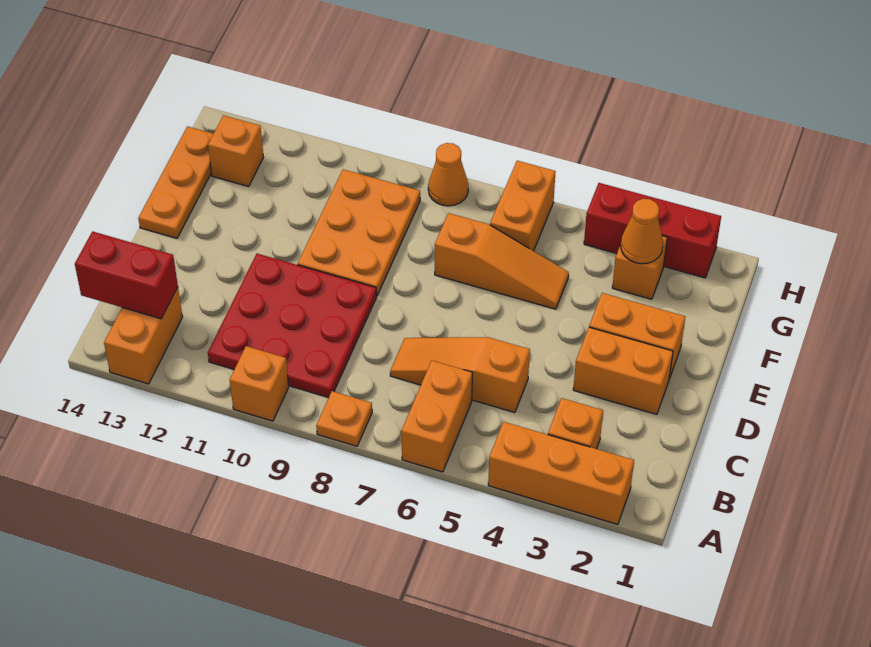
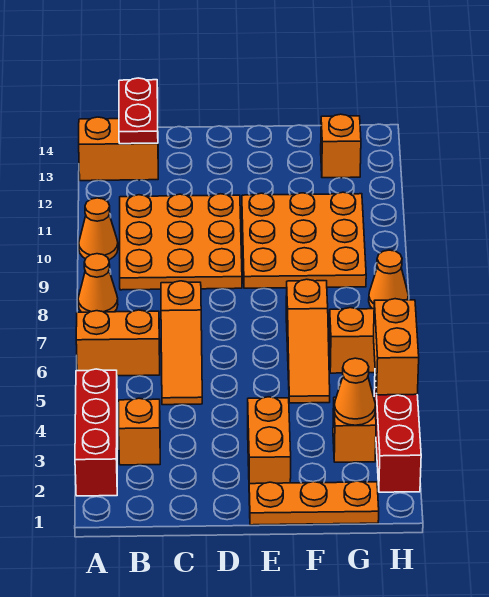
orange brick A2:A4 level 1 -> red brick A2:A4 level 1
orange plate A8 level 1 -> orange cone A8 level 1
orange brick A10 level 1 -> orange cone A10 level 1
red plate B9:D11 level 1 -> orange plate B9:D11 level 1
red brick B13:B14 level 2 -> red plate B13:B14 level 2
orange slope C5:C7 level 1 top 5 -> orange slope C5:C7 level 1 top 7
orange brick D2:D3 level 1 -> orange brick H4:H5 level 2
orange plate E9:G10 level 1 -> orange plate E9:G11 level 1
orange plate E14:G14 level 1 -> orange plate E1:G1 level 1

